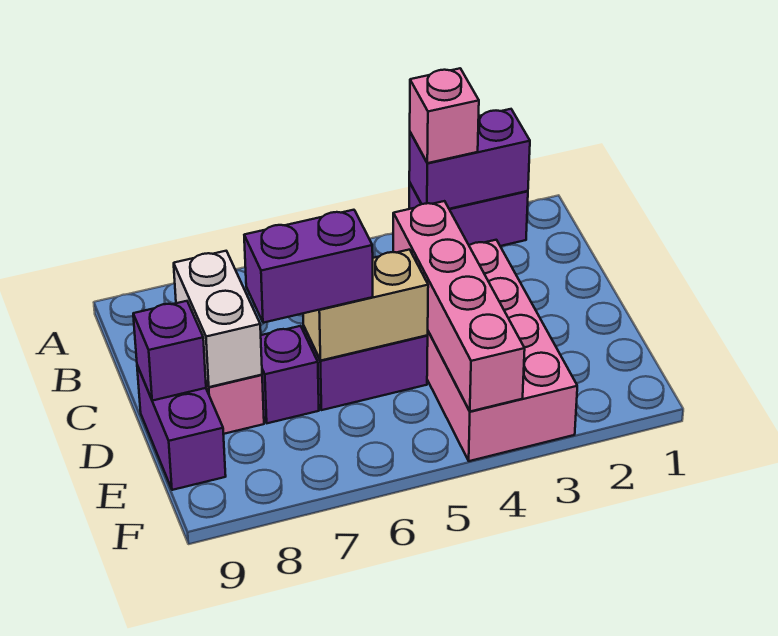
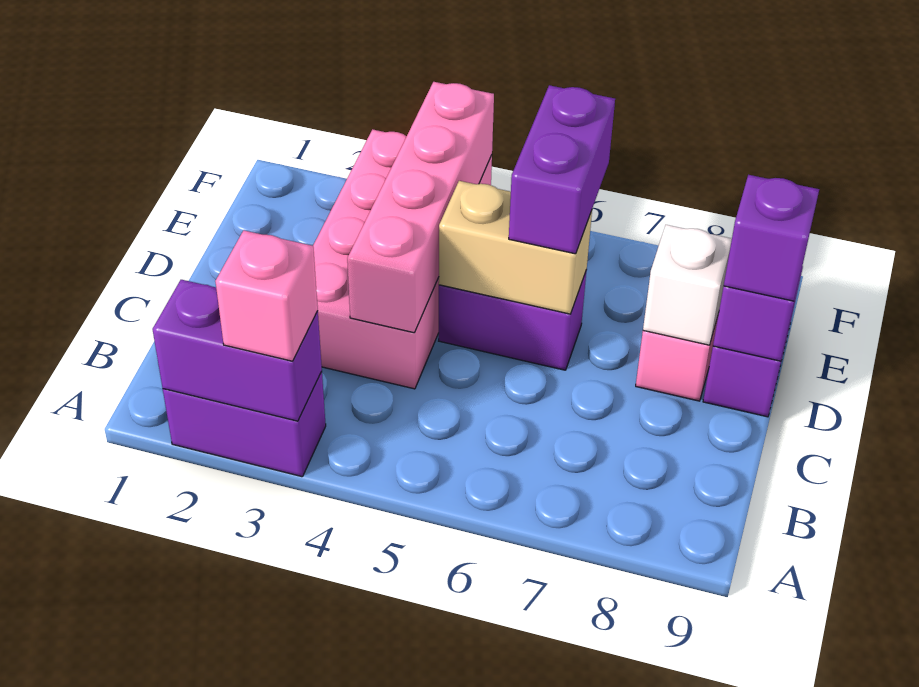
white brick C8:D8 level 2 -> white brick D8 level 2
purple brick D6:D7 level 3 -> purple brick D6:E6 level 3
purple brick D7 level 1 -> purple brick D9 level 3

